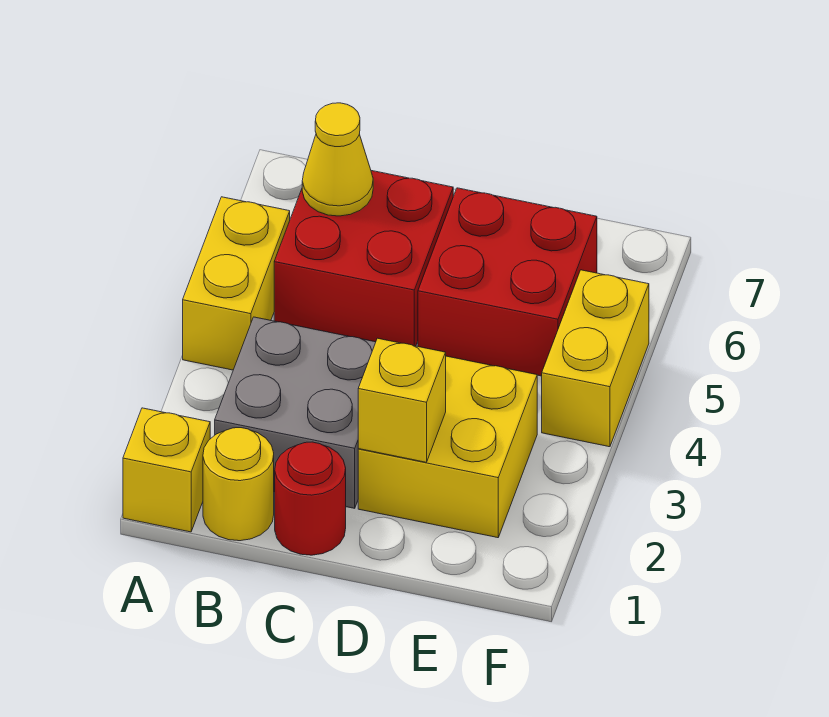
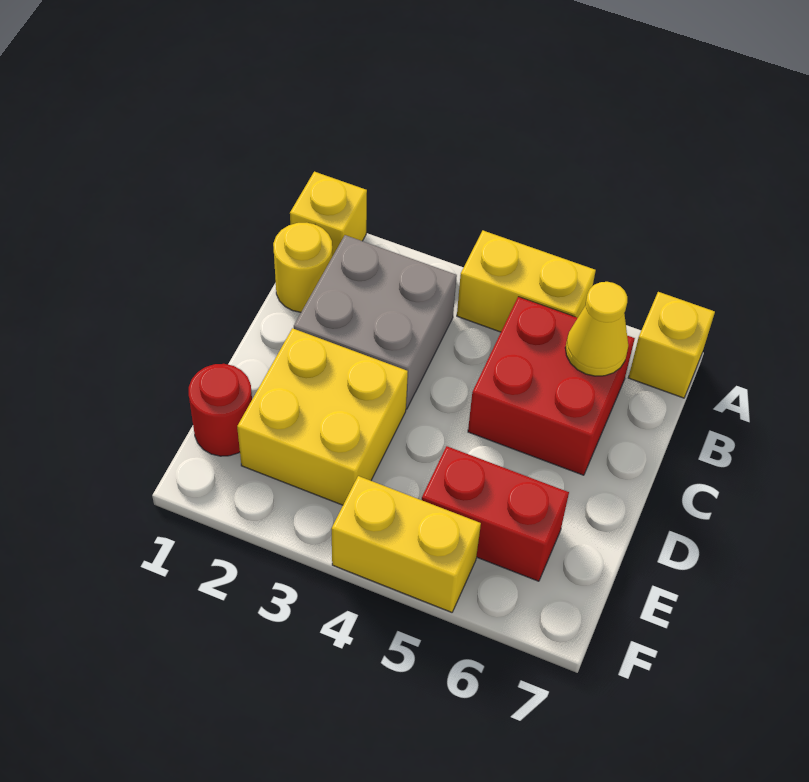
red round brick C1 level 1 -> red round brick E1 level 1
yellow brick D2 level 2 -> yellow brick A7 level 1
red brick D5:E6 level 1 -> red brick E5:E6 level 1

